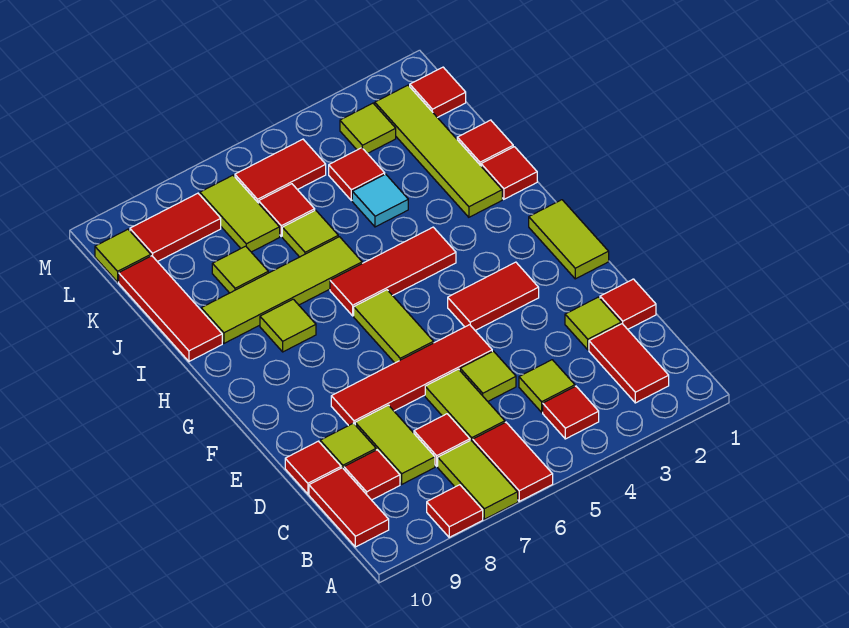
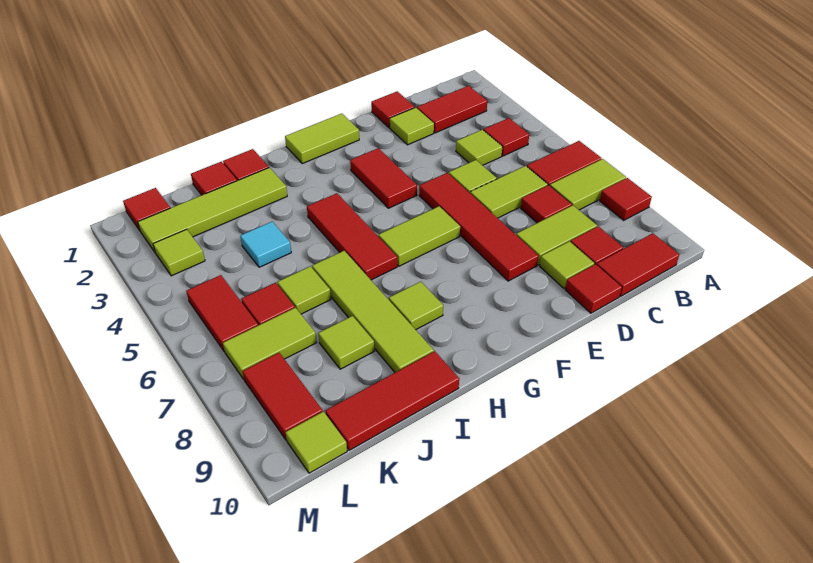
red tile K4 level 1 -> none

